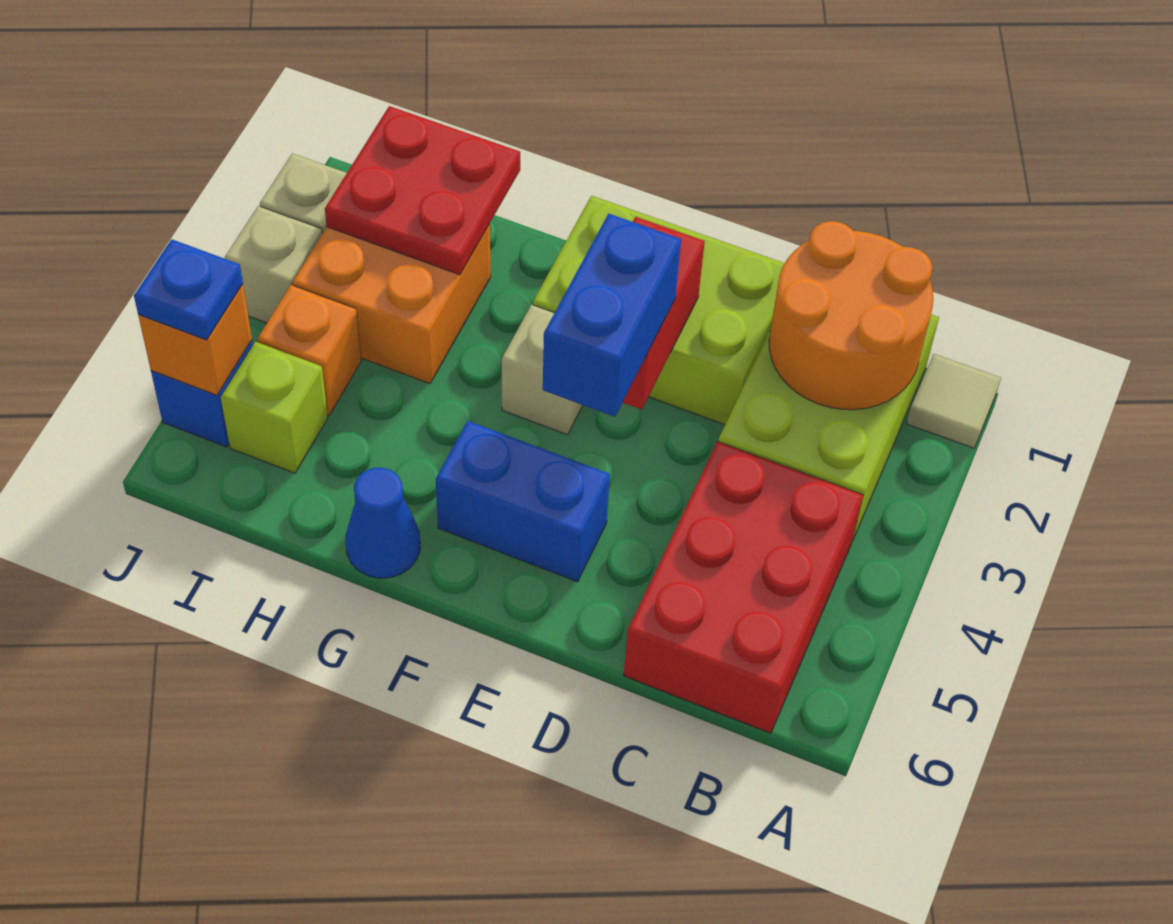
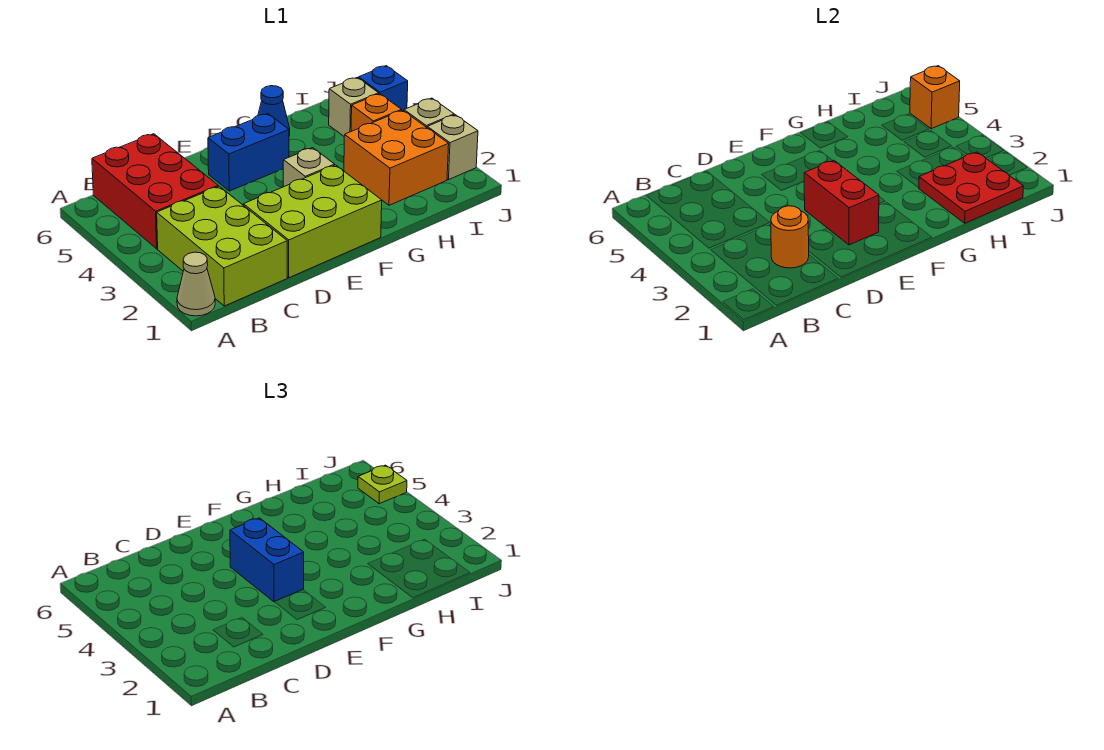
tan tile A1 level 1 -> tan cone A1 level 1
orange round brick B1:C2 level 2 -> orange round brick C2 level 2
lime brick I5 level 1 -> tan brick I5 level 1
blue plate J5 level 3 -> lime plate J5 level 3

